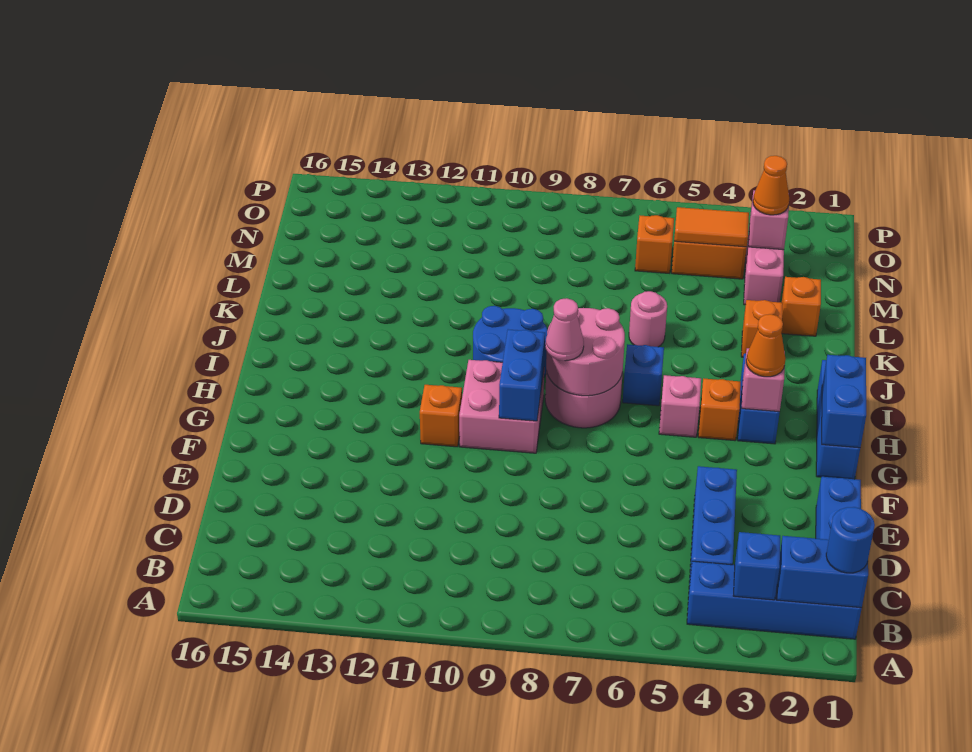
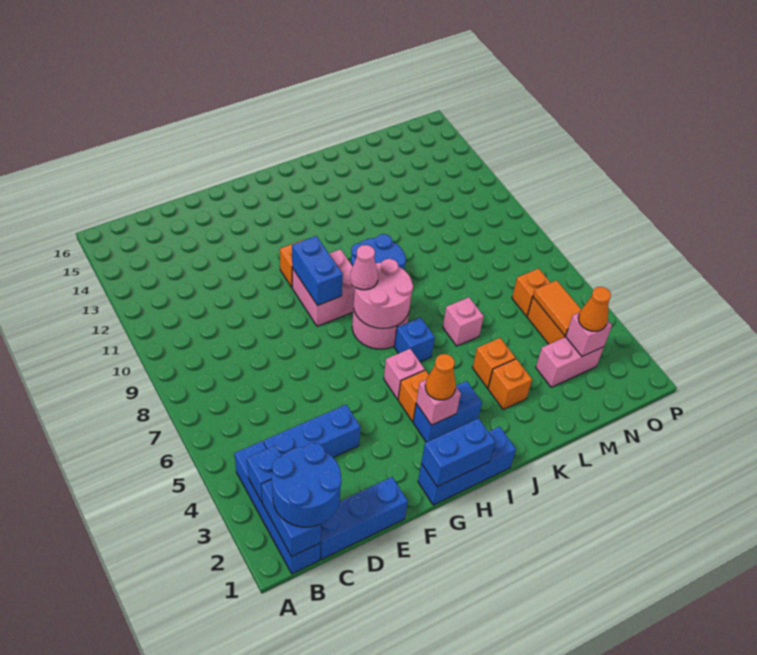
blue round brick B1 level 3 -> blue round brick B1:C2 level 3
blue brick G9:H9 level 2 -> blue brick G9:G10 level 2
pink round brick K6 level 1 -> pink brick K6 level 1
orange brick L2 level 1 -> orange brick K4 level 1

